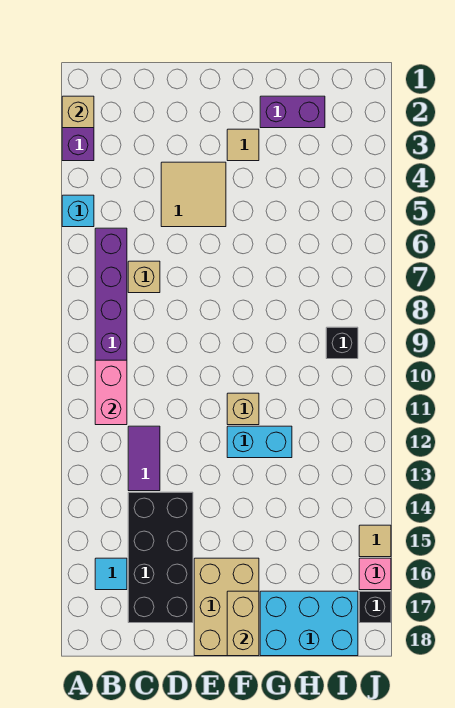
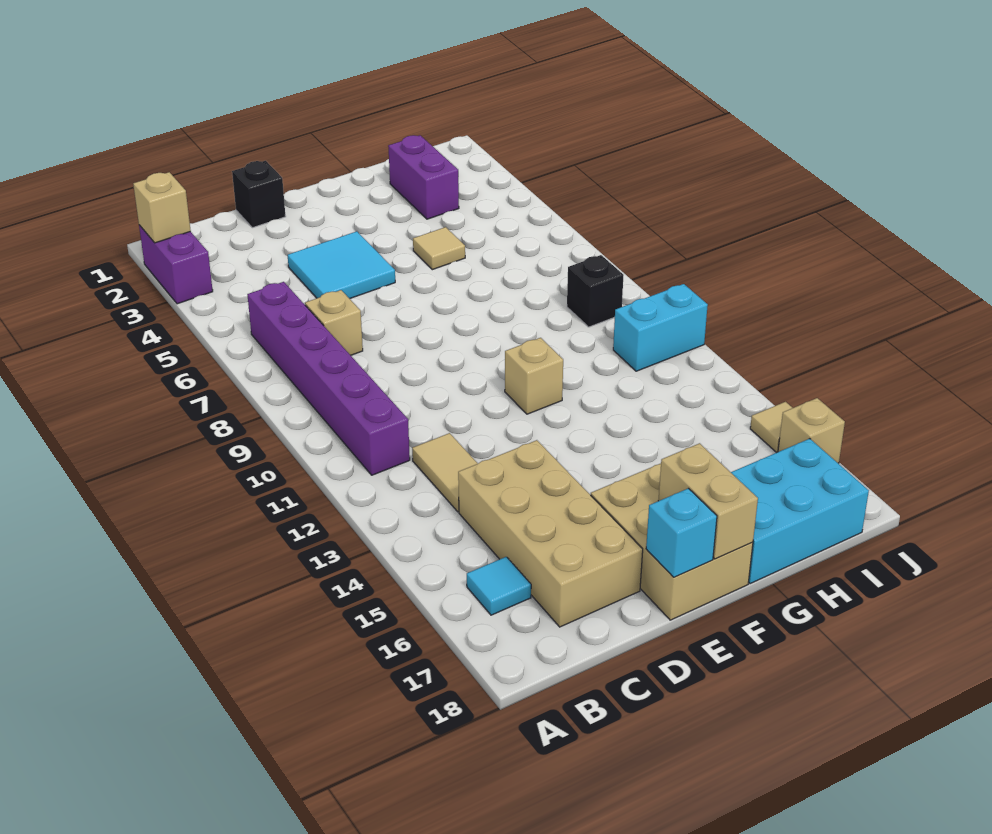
cyan brick A5 level 1 -> cyan brick E18 level 2
pink brick B10:B11 level 2 -> none
purple tile C12:C13 level 1 -> tan tile C12:C13 level 1
black brick C14:D17 level 1 -> tan brick C14:D17 level 1
tan tile D4:E5 level 1 -> cyan tile D4:E5 level 1
tan tile F3 level 1 -> tan tile G5 level 1
cyan brick F12:G12 level 1 -> cyan brick I11:J11 level 1
purple brick G2:H2 level 1 -> purple brick H2:H3 level 1
pink brick J16 level 1 -> tan brick J16 level 1
black brick J17 level 1 -> black brick D1 level 1

